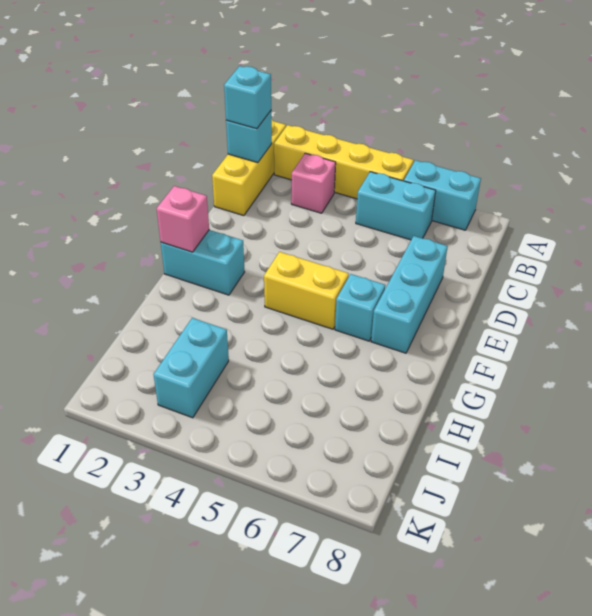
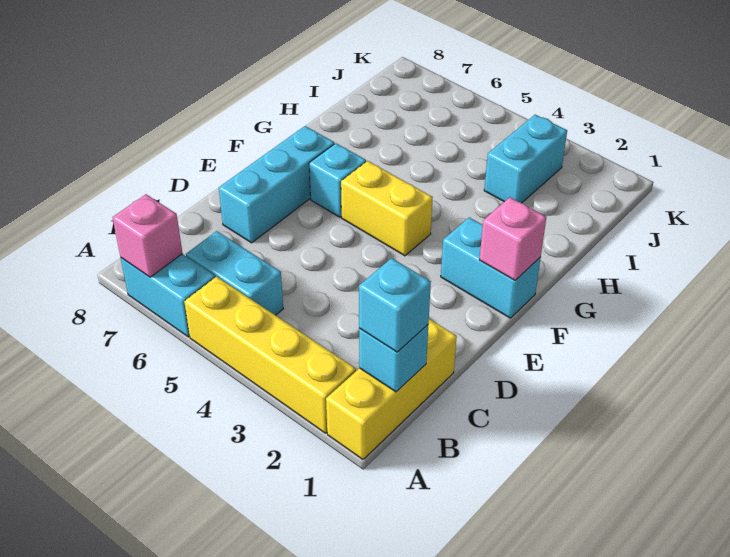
pink brick B3 level 1 -> pink brick A7 level 2

